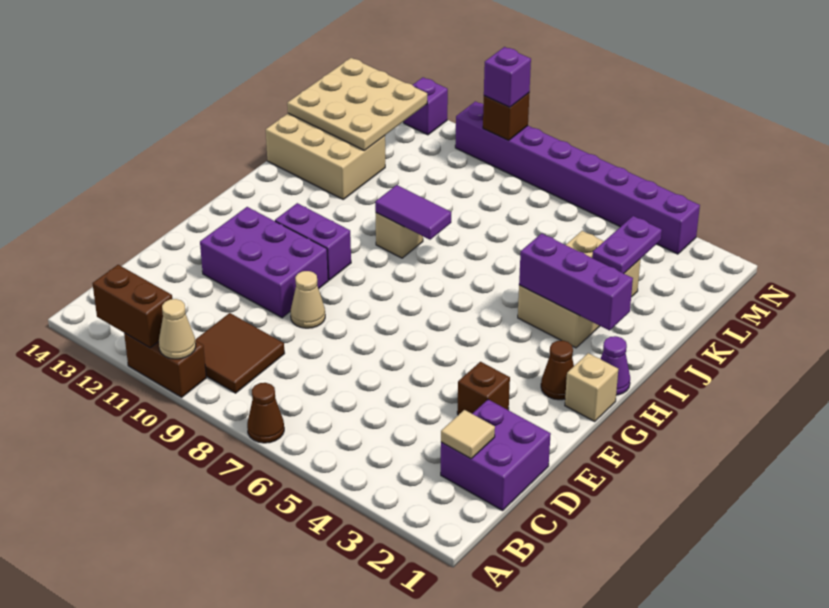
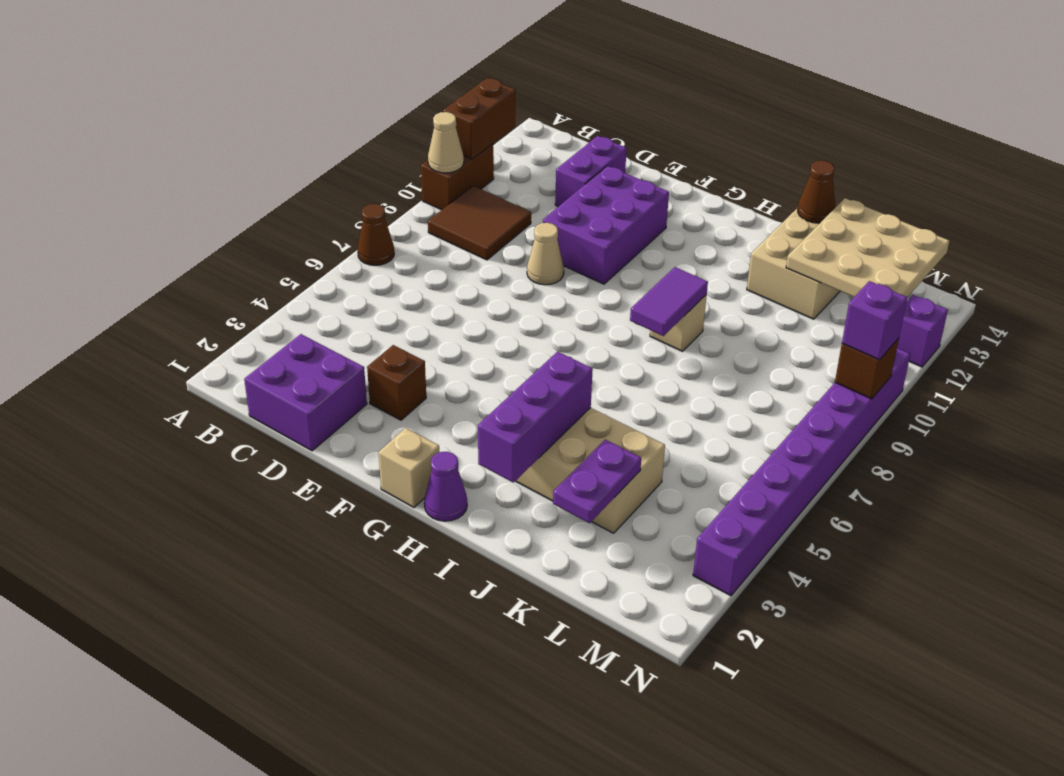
tan tile C2 level 2 -> none
brown cone G2 level 1 -> brown cone J14 level 2
purple brick G10:G11 level 1 -> purple brick D12:D13 level 1
purple plate K3:L3 level 2 -> purple plate K2:K3 level 2

